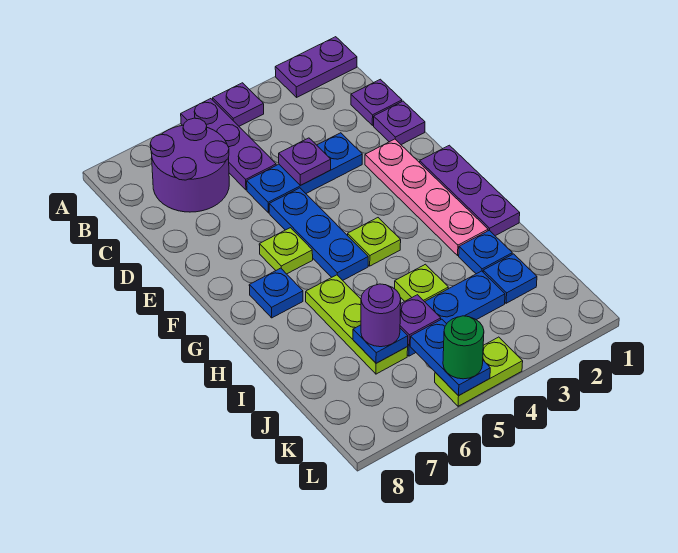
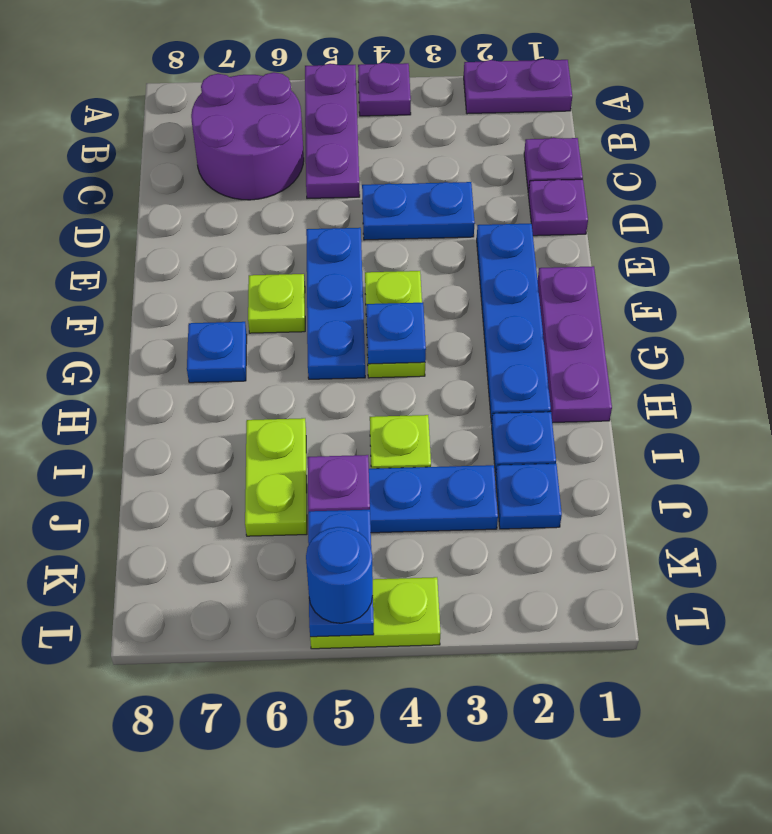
blue plate D3:D5 level 1 -> blue plate D3:D4 level 1
purple plate D4 level 2 -> none
pink plate E2:H2 level 1 -> blue plate E2:H2 level 1
lime plate G4 level 1 -> lime plate F4:G4 level 1
lime plate H6:J6 level 1 -> lime plate I6:J6 level 1
blue plate J6 level 2 -> blue plate G4 level 2
purple round brick J6 level 3 -> none
green round brick L5 level 3 -> blue round brick L5 level 3

